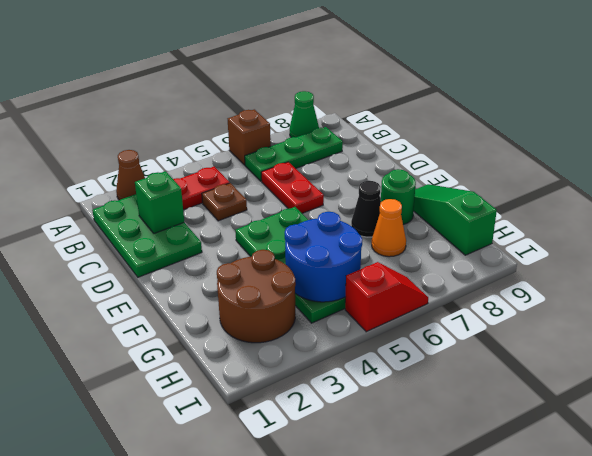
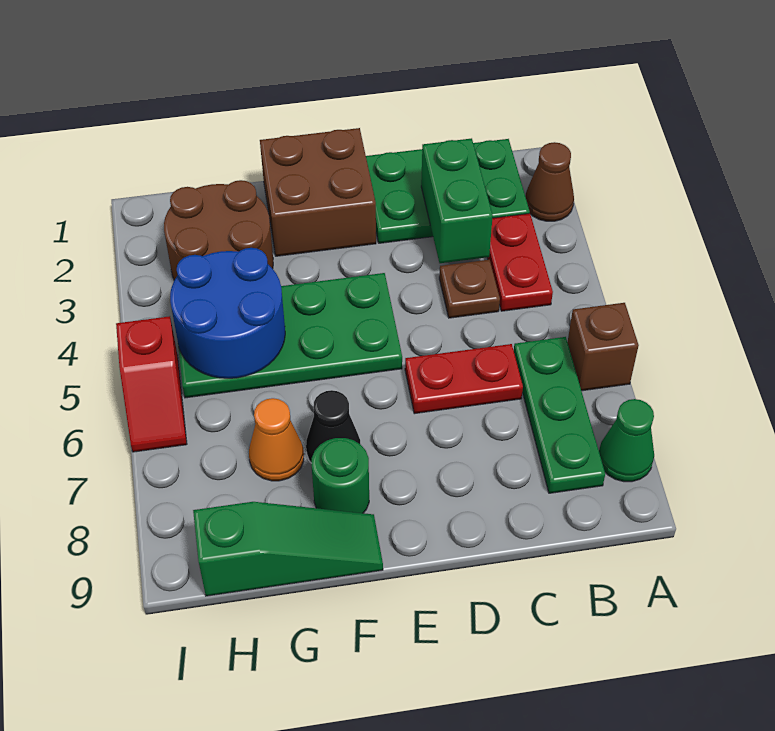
green brick C2 level 2 -> green brick C2:C3 level 2
none -> brown brick E1:F2 level 1

